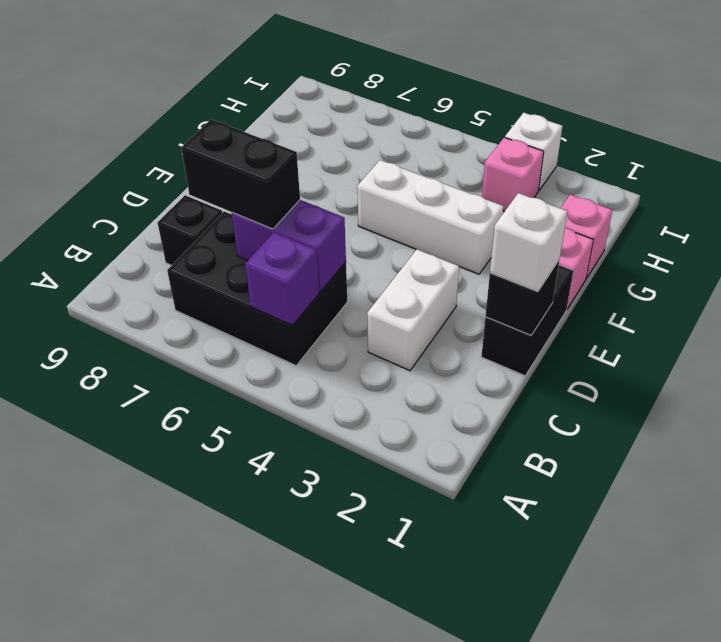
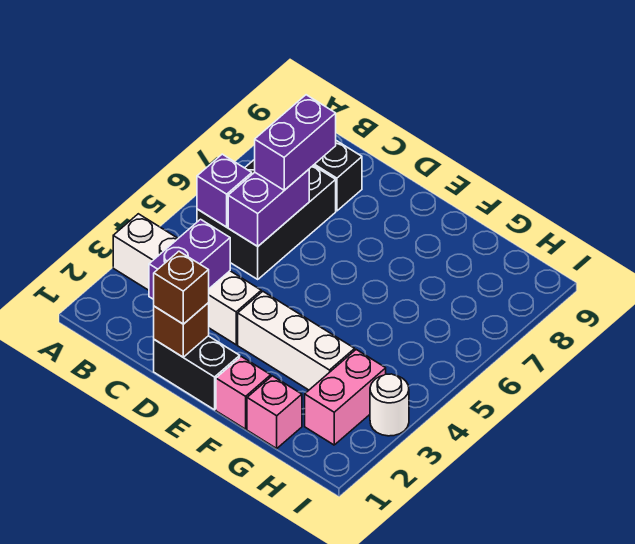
none -> purple brick C2:C3 level 2
white brick C3:D3 level 1 -> white brick A3:D3 level 1
black brick C6:C7 level 3 -> purple brick C6:C7 level 3
black brick D1 level 2 -> brown brick D1 level 2
white brick D1 level 3 -> brown brick D1 level 3
white brick F3:F5 level 1 -> white brick E3:G3 level 1
pink brick H3 level 1 -> pink brick H2:H3 level 1
white brick I3 level 1 -> white round brick I3 level 1

